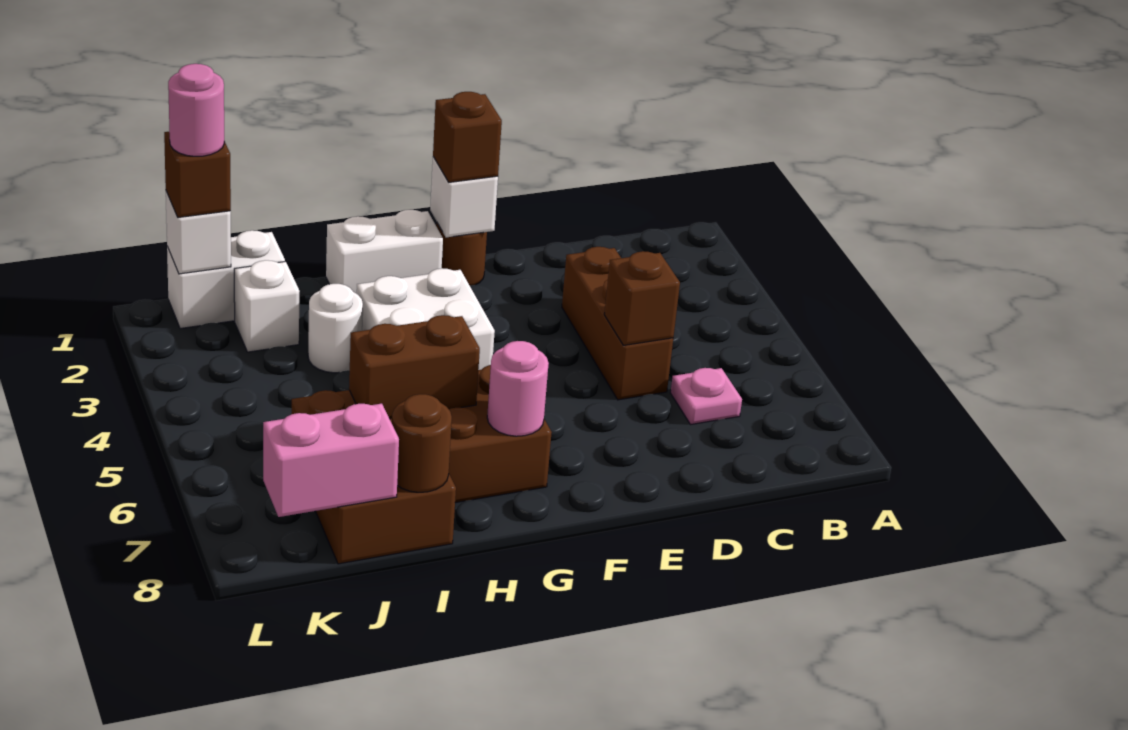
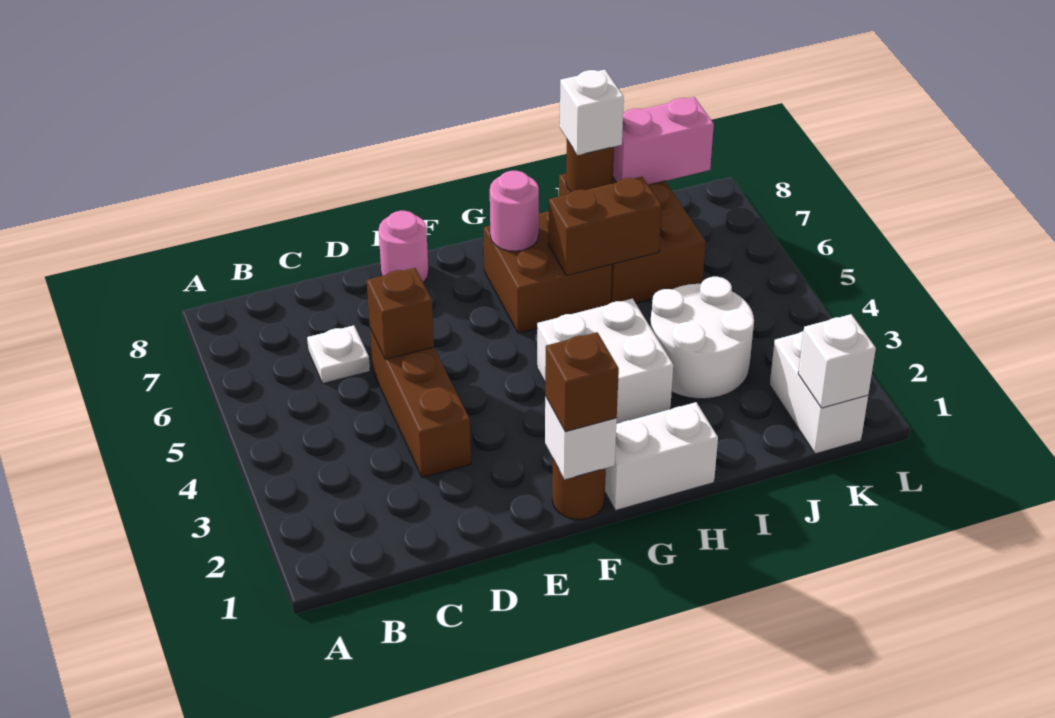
pink plate C6 level 1 -> white plate C6 level 1
white round brick I3 level 1 -> white round brick I3:J4 level 1
white brick J1:K1 level 1 -> white brick K1:K2 level 1
white brick J2 level 1 -> white brick I8 level 3
brown brick K1 level 3 -> none
pink round brick K1 level 4 -> pink round brick E8 level 1

